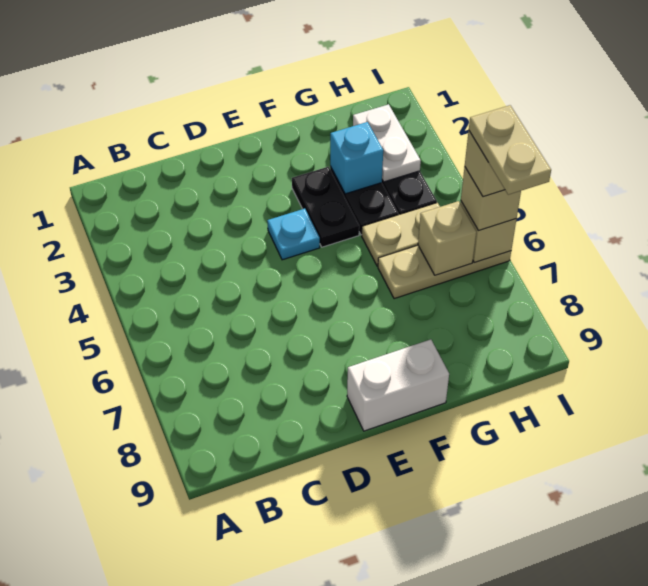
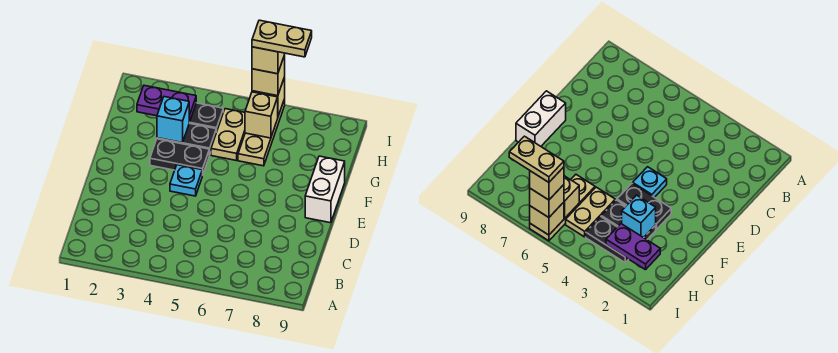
white plate H2:H3 level 2 -> purple plate H2:H3 level 2

